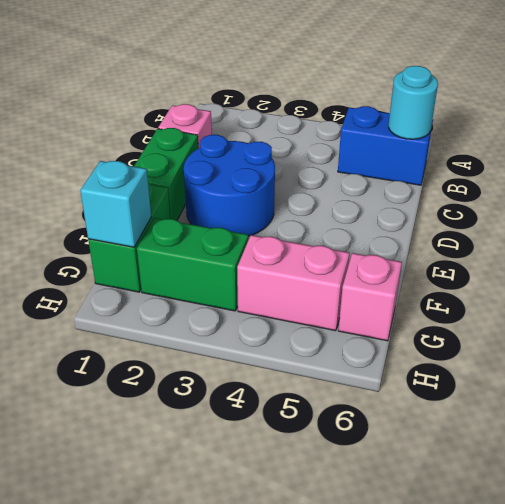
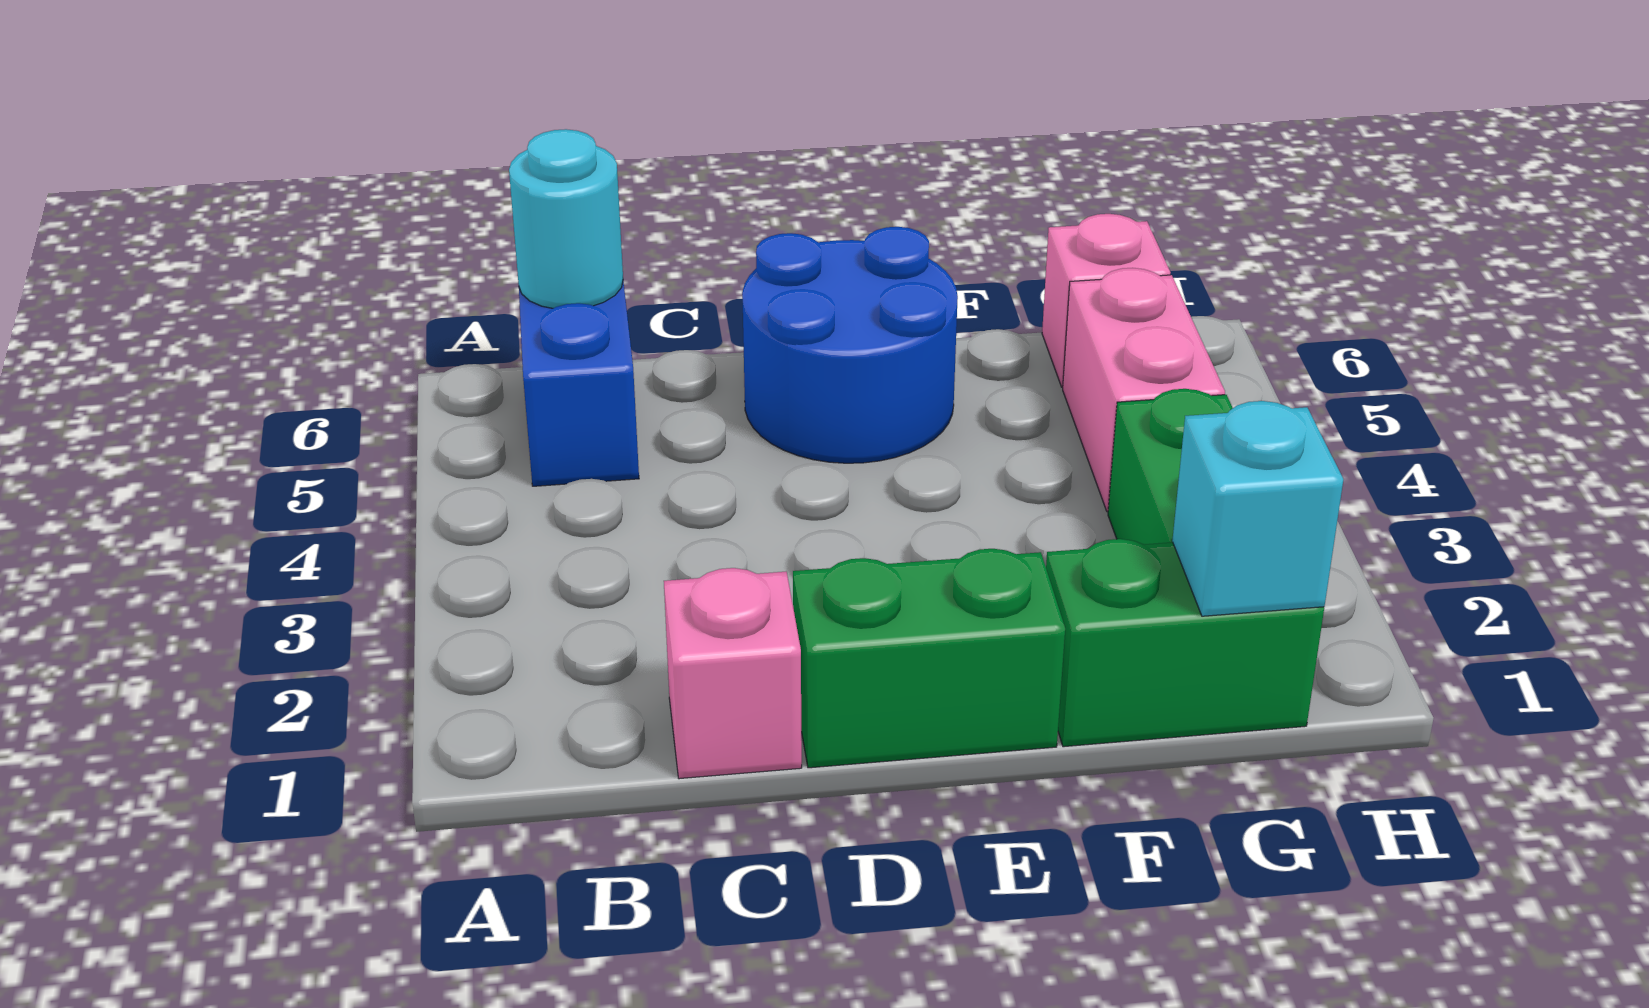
blue round brick D2:E3 level 1 -> blue round brick D5:E6 level 1

